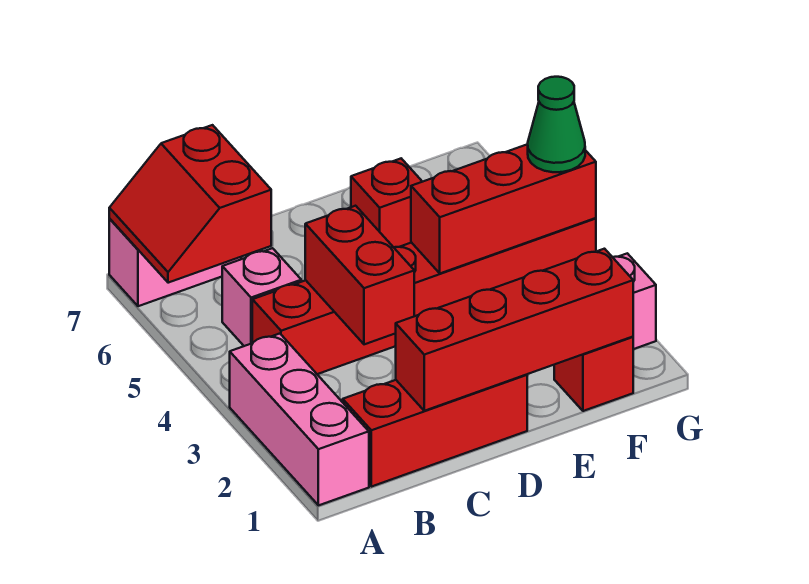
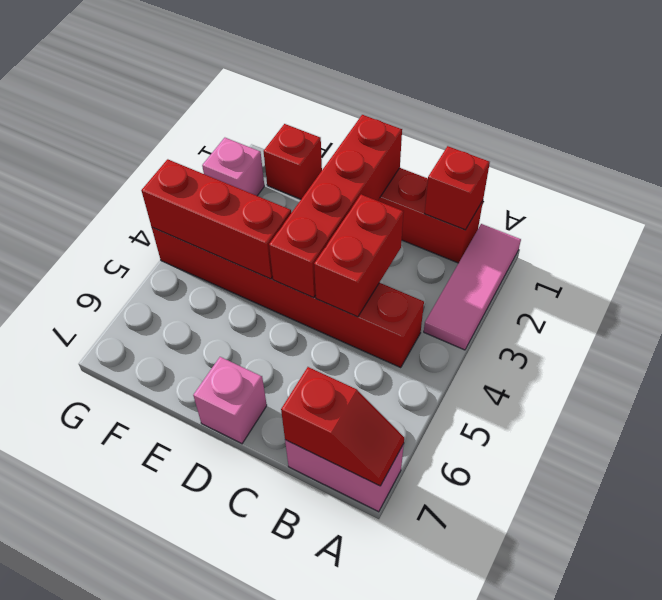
pink brick A1:A3 level 1 -> pink tile A1:A3 level 1
red slope A6:B7 level 2 top B -> red slope A7:B7 level 2 top B
pink brick B5 level 1 -> pink brick D7 level 1
red brick C1:F1 level 2 -> red brick D1:D4 level 2
red brick E6 level 1 -> red brick B1 level 2
green cone G4 level 3 -> none

